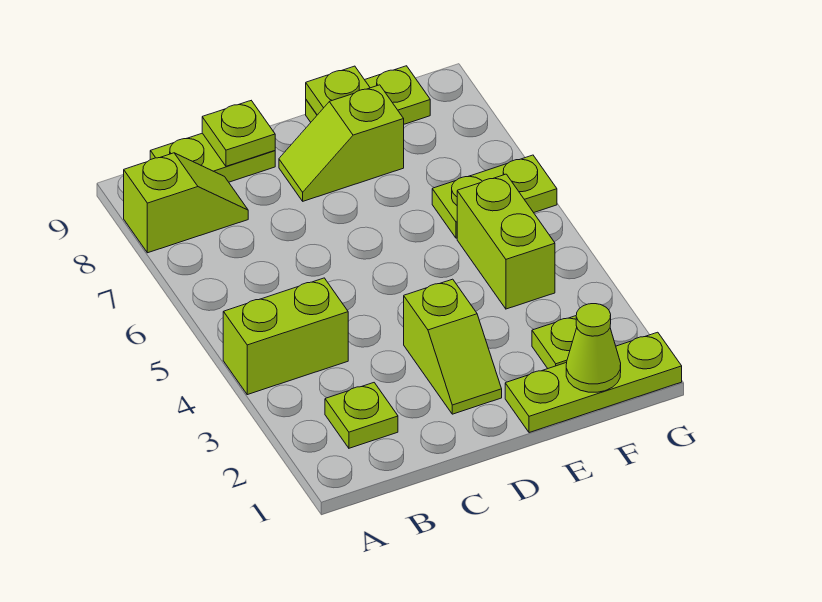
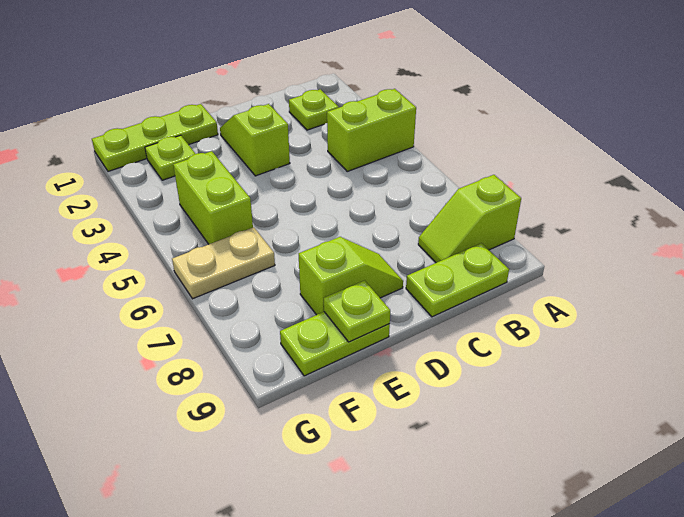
lime plate C9 level 2 -> none
lime cone F1 level 2 -> none
lime plate F6:G6 level 1 -> tan plate F6:G6 level 1

